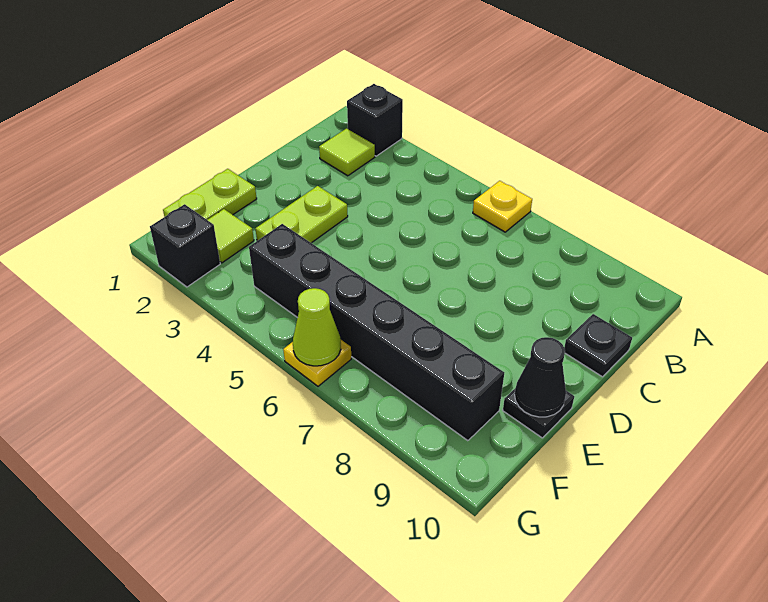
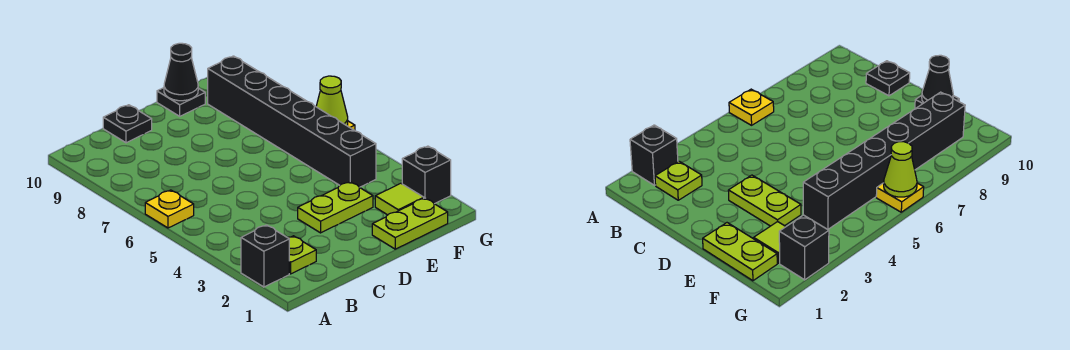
lime tile B2 level 1 -> lime plate B2 level 1

